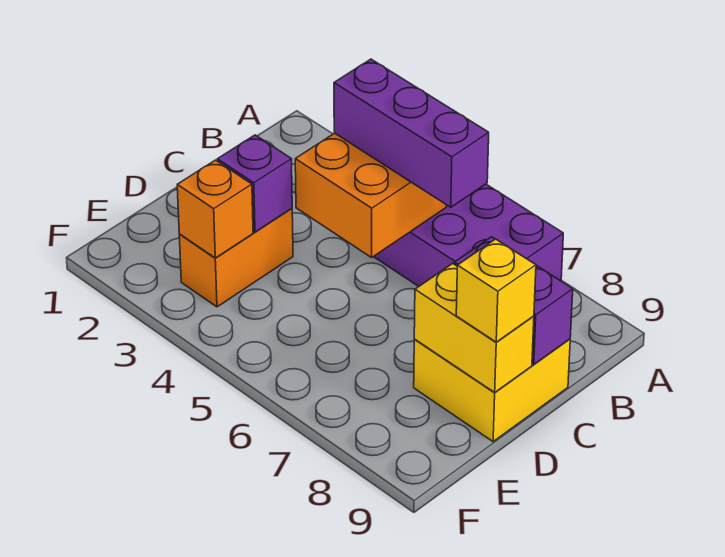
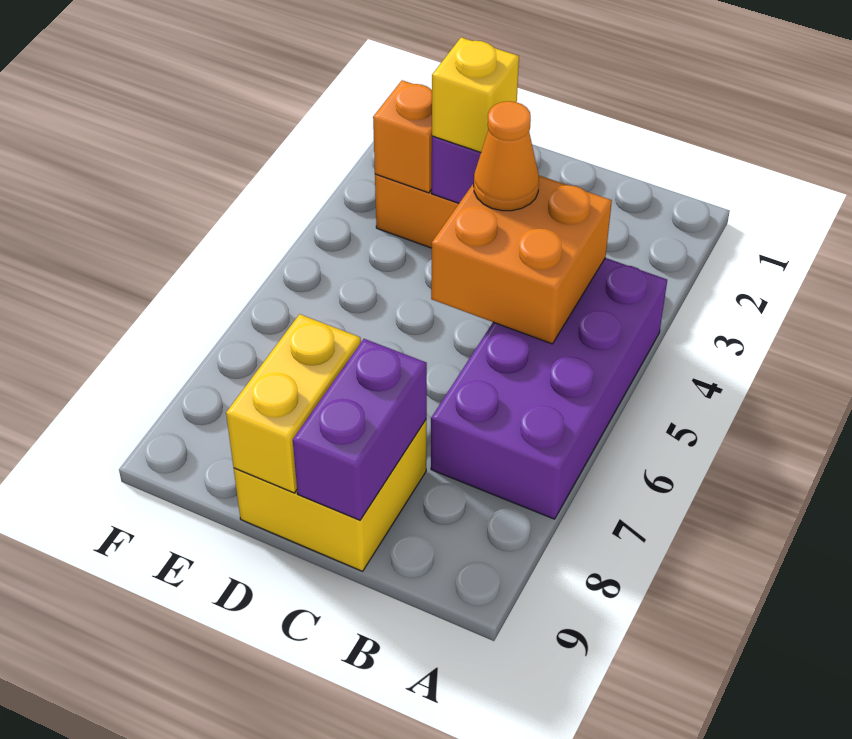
purple brick B4:B6 level 3 -> none
none -> orange cone C4 level 3
yellow brick D9 level 3 -> yellow brick D3 level 3

